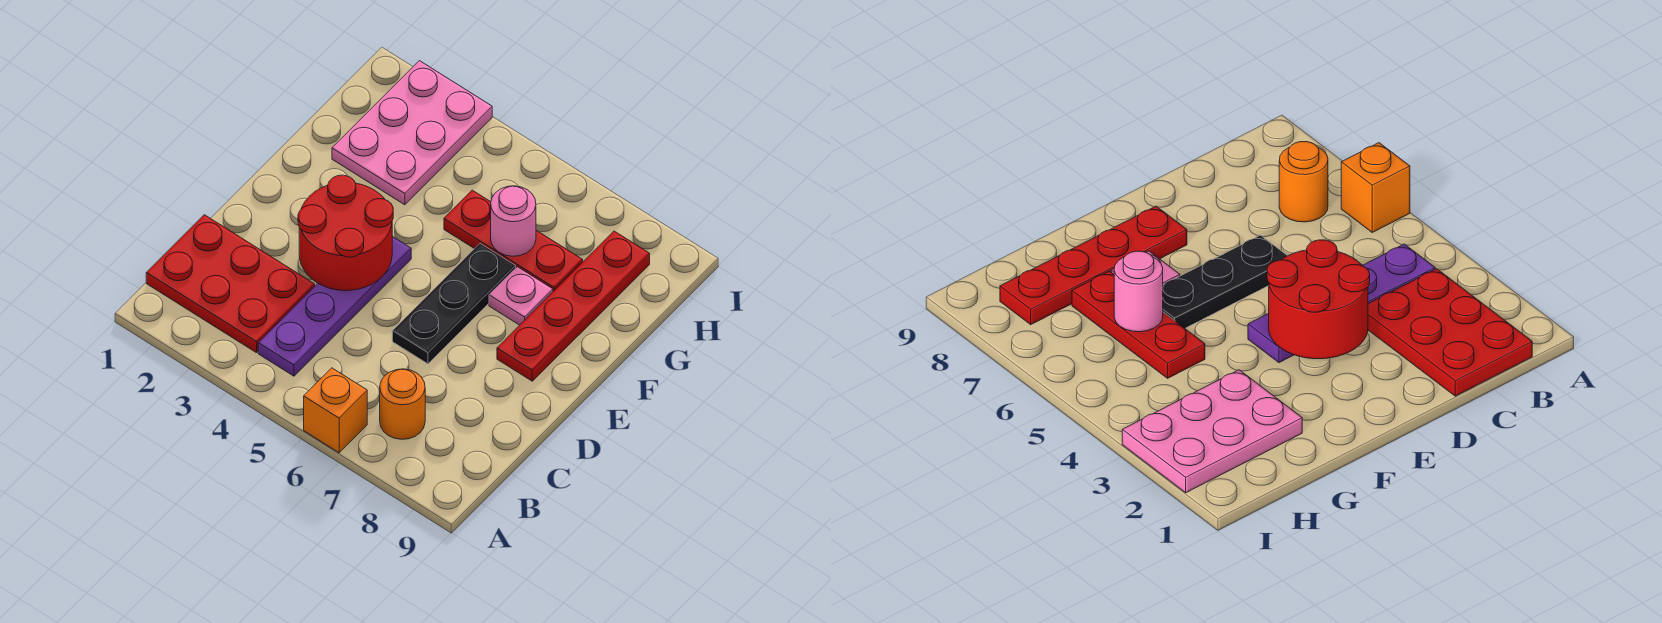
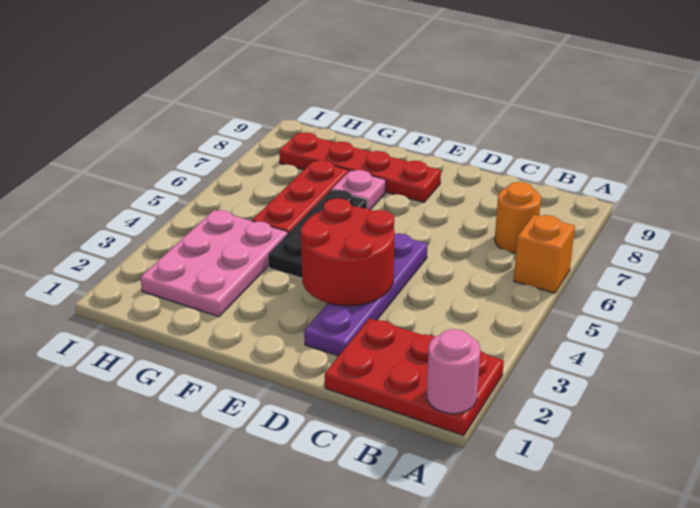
red plate B1:C3 level 1 -> red plate A1:C2 level 1
purple plate B4:E4 level 1 -> purple plate D2:D5 level 1
black plate D6:F6 level 1 -> black plate F4:F6 level 1
pink plate G2:I3 level 1 -> pink plate G2:H4 level 1
pink round brick G6 level 2 -> pink round brick A1 level 2

